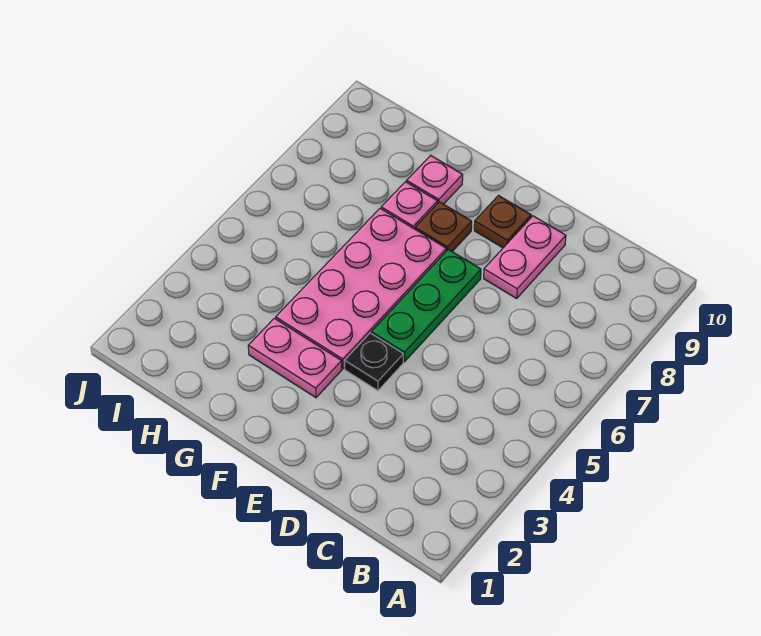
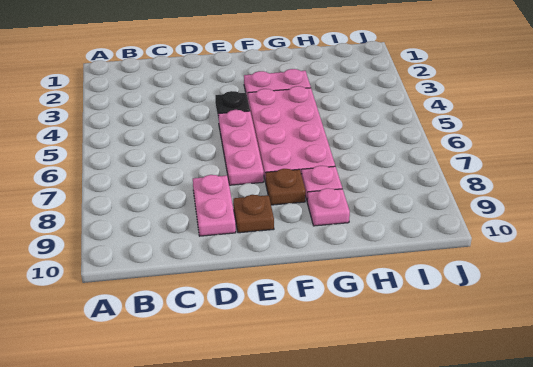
green plate E5:E7 level 1 -> pink plate E5:E7 level 1

